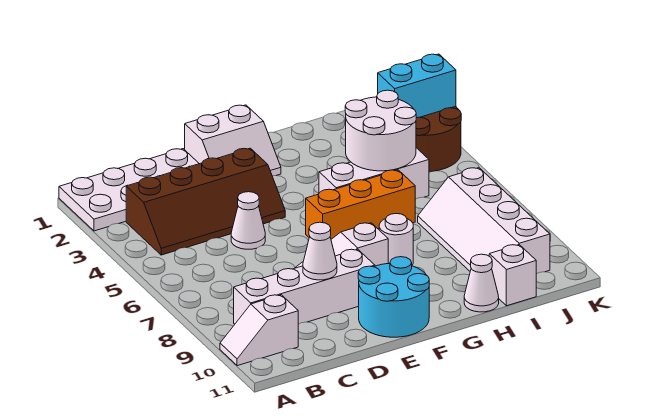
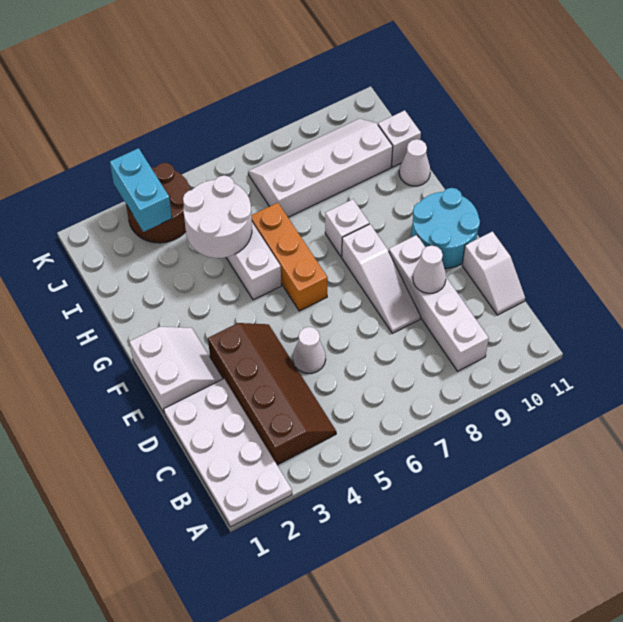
white slope A10:B10 level 1 top B -> white slope C11:D11 level 1 top D
white round brick G8 level 1 -> white brick G8 level 1
white slope I7:J10 level 1 top J -> white slope I7:J10 level 1 top I

